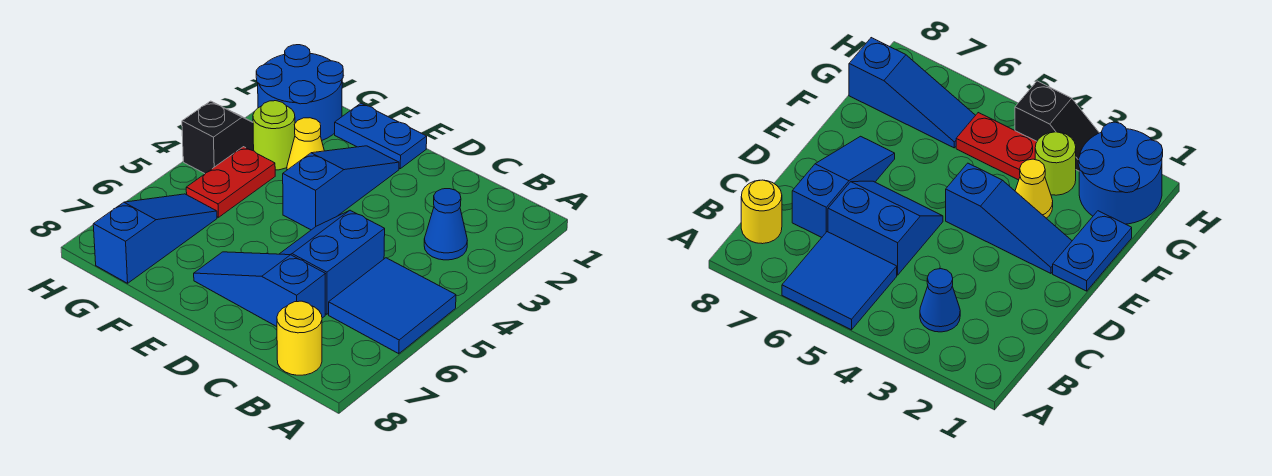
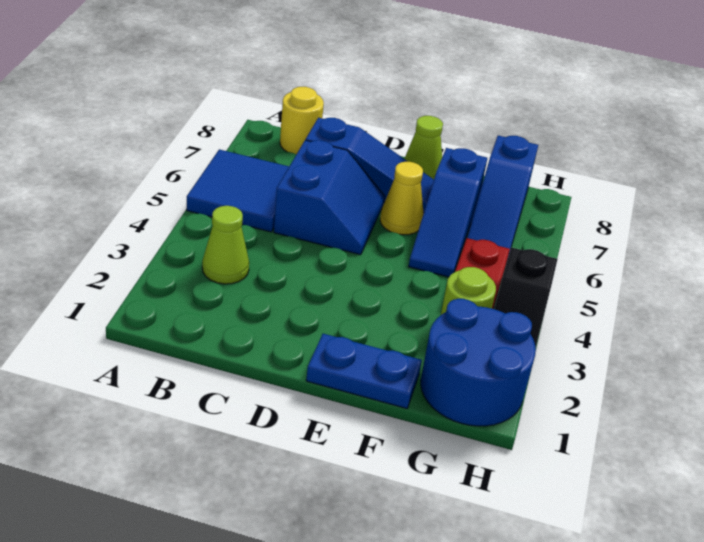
blue cone B3 level 1 -> lime cone B3 level 1
blue slope E2:E4 level 1 top 4 -> blue slope F5:F7 level 1 top 7
none -> lime cone E8 level 1
yellow cone F3 level 1 -> yellow cone E6 level 1

